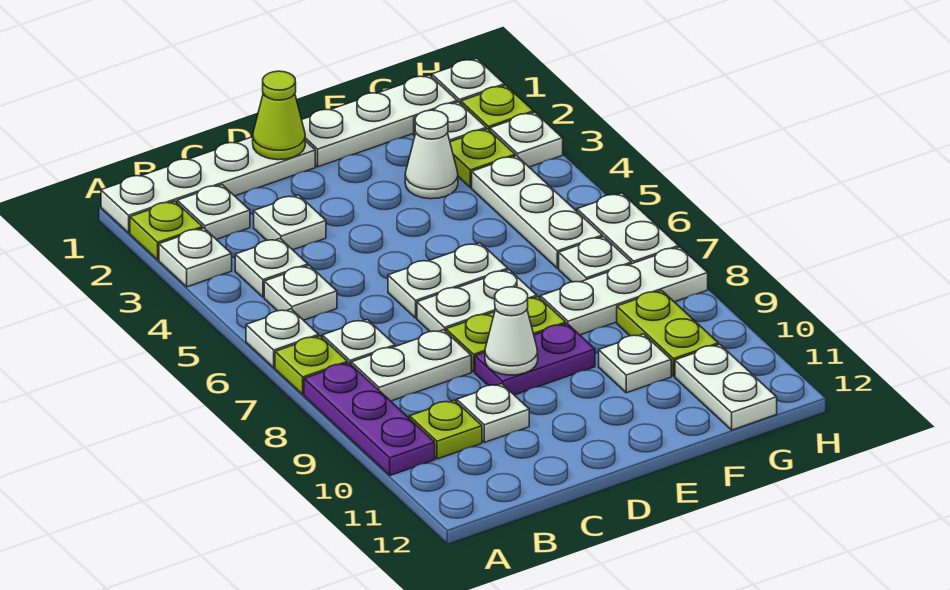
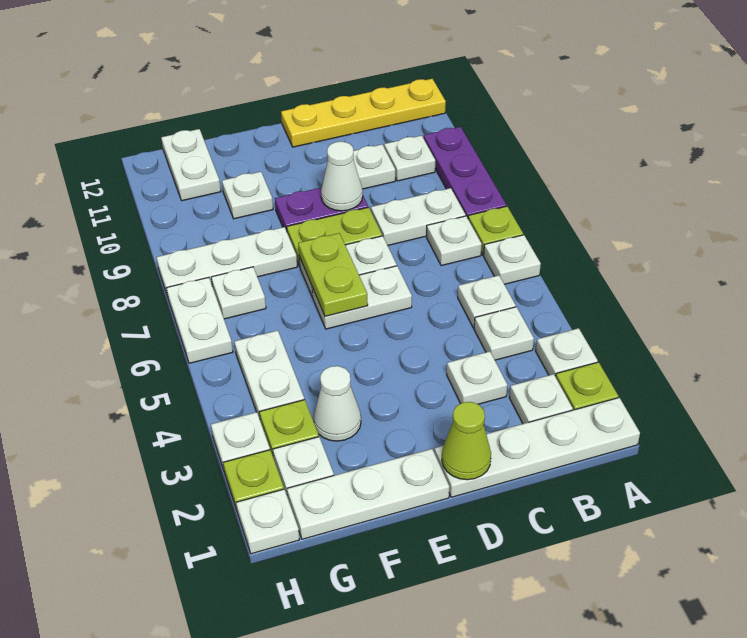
none -> yellow plate A12:D12 level 1
lime plate B10 level 1 -> white plate B10 level 1
white plate G4:G6 level 1 -> white plate G4:G5 level 1
lime plate G9:G10 level 1 -> lime plate E6:E7 level 2

